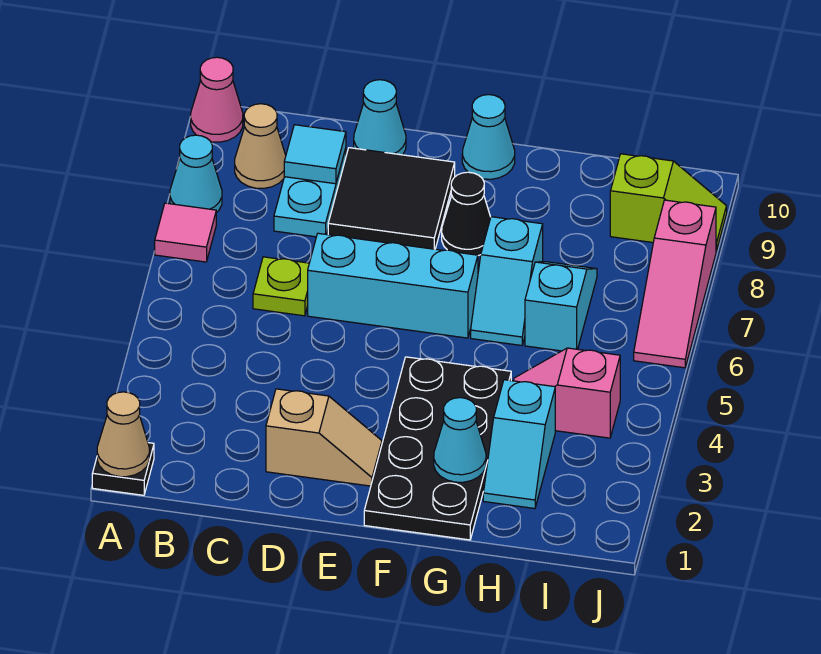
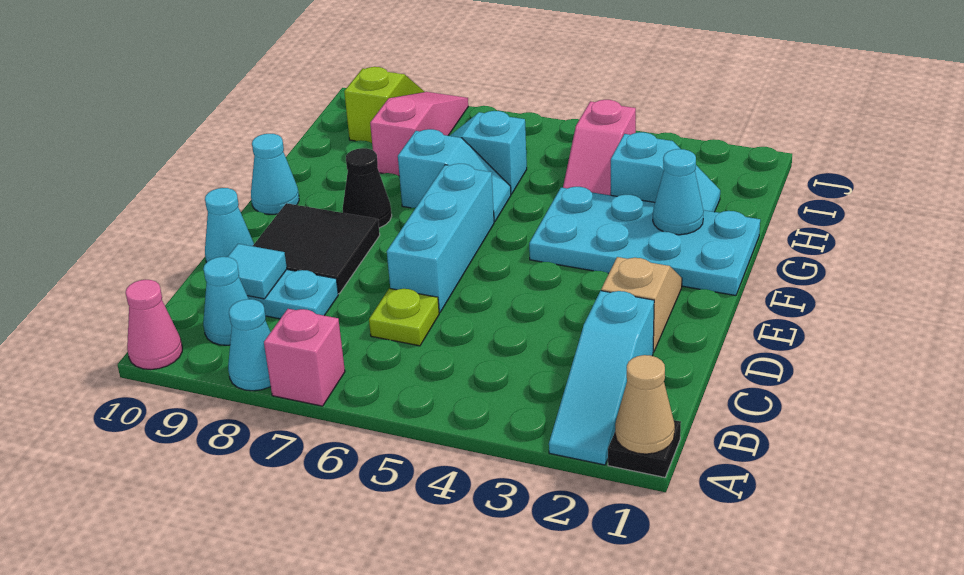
none -> cyan slope A2:C2 level 1 top C
pink tile A7 level 1 -> pink brick A7 level 1
tan cone B9 level 1 -> cyan cone B9 level 1
black plate F1:G4 level 1 -> cyan plate F1:G4 level 1
pink slope J6:J8 level 1 top 8 -> pink slope H8:J8 level 1 top H

